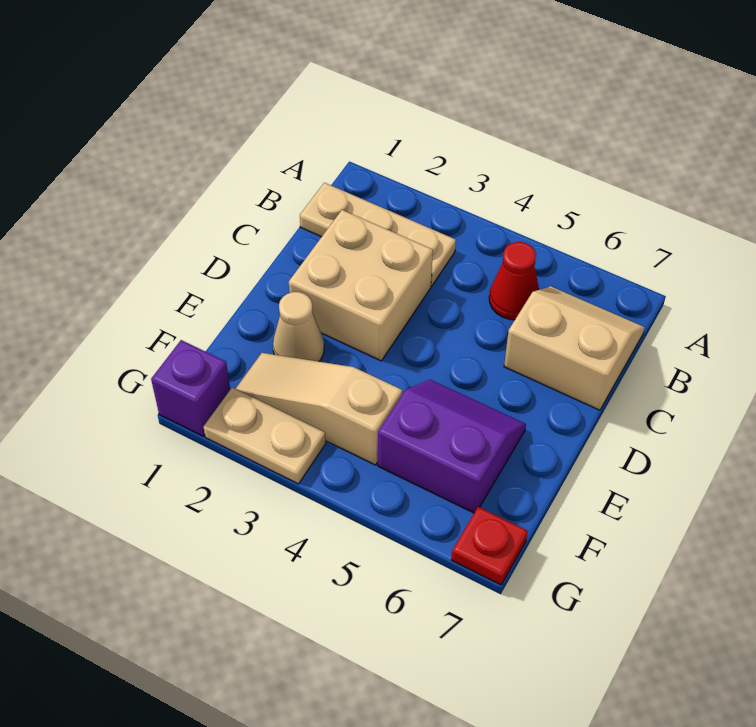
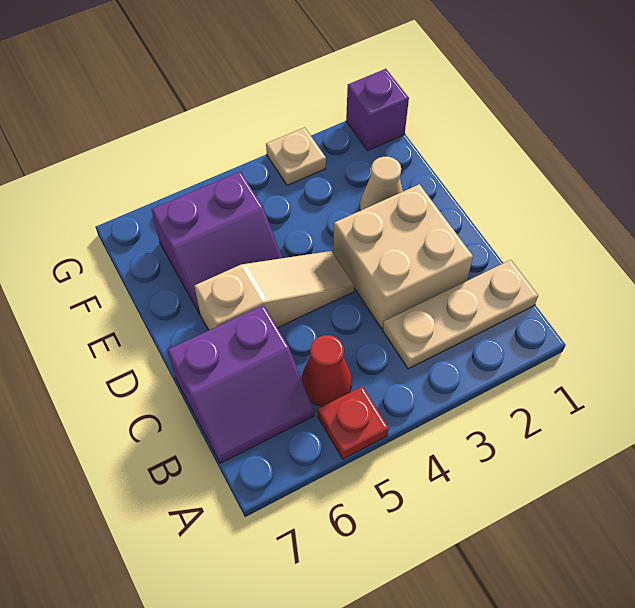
tan slope B6:C7 level 1 top C -> purple slope B6:C7 level 1 top C
tan slope F2:F4 level 1 top 4 -> tan slope D4:D6 level 1 top 6
tan plate G2:G3 level 1 -> tan plate G3 level 1
red plate G7 level 1 -> red plate A5 level 1

